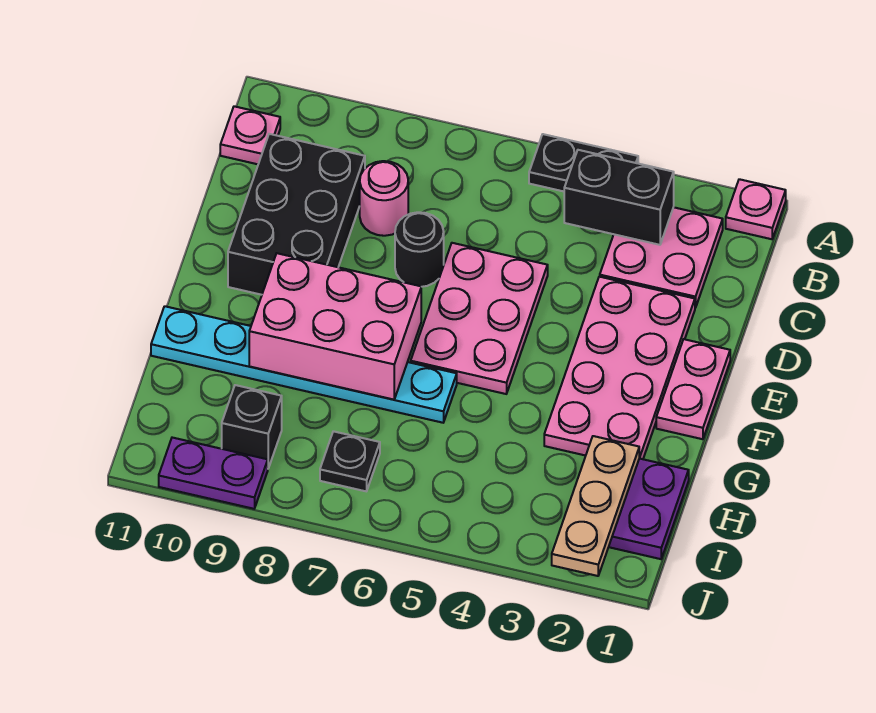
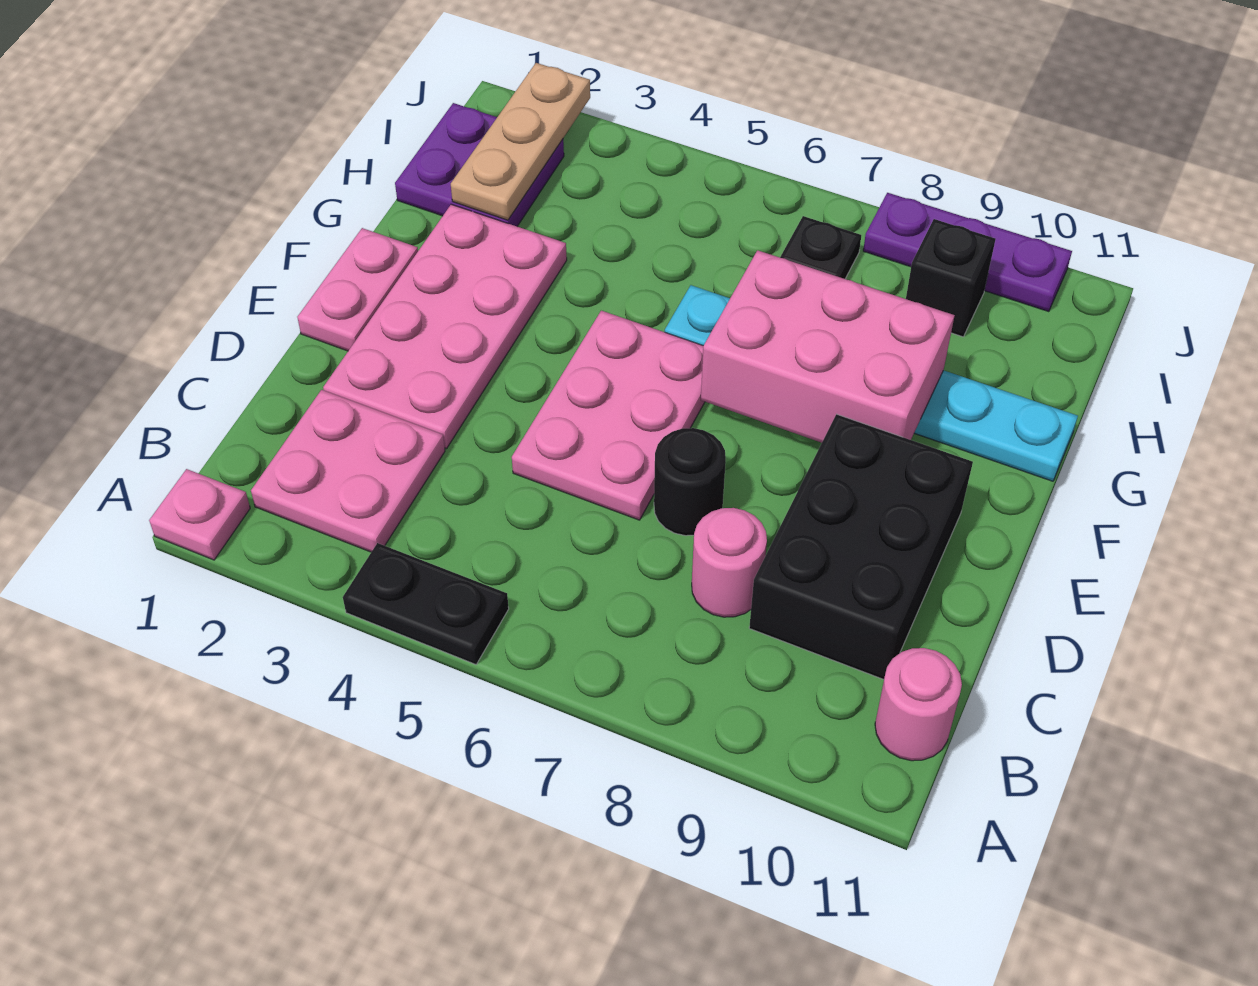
black brick B3:B4 level 2 -> none
pink plate B11 level 1 -> pink round brick B11 level 1
purple plate J9:J10 level 1 -> purple plate J8:J10 level 1

